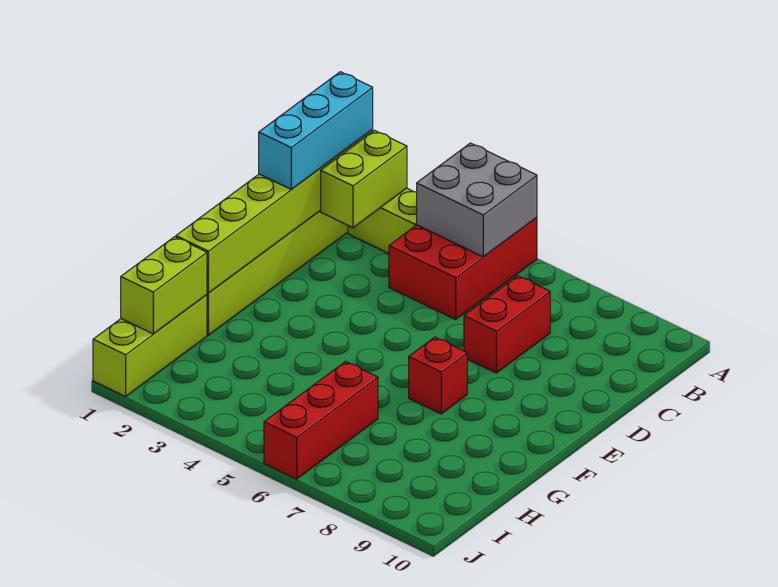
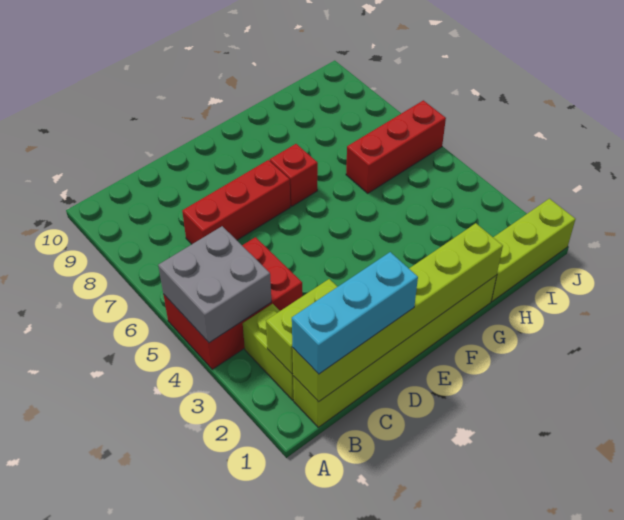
red brick C7:D7 level 1 -> red brick C7:E7 level 1
lime brick H1:I1 level 2 -> none

